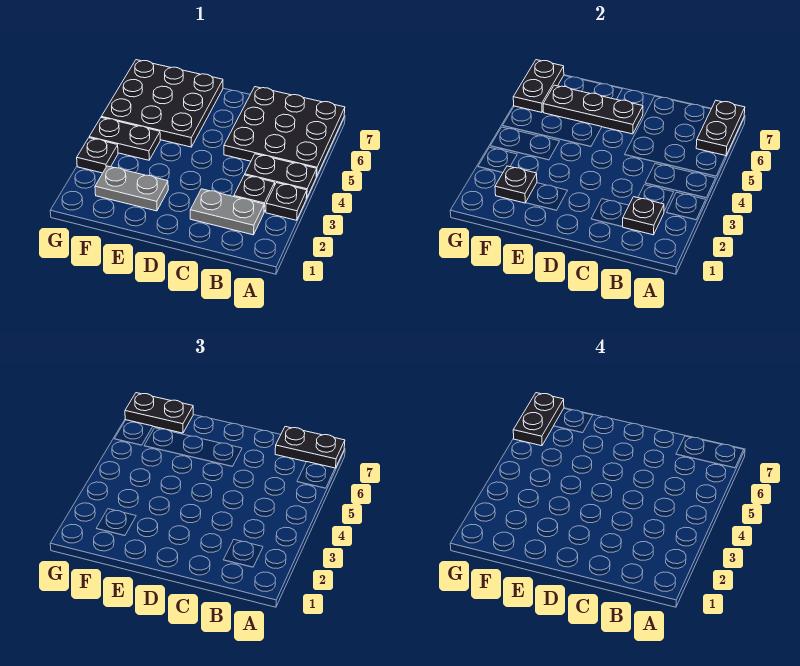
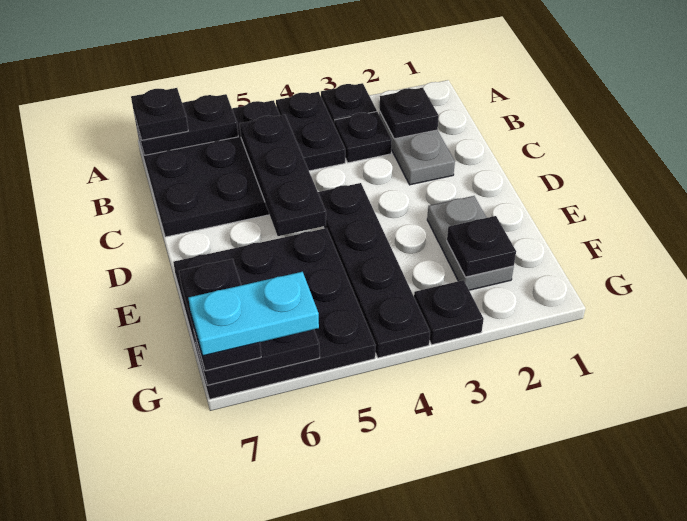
black plate A7:B7 level 3 -> black plate A7 level 3
black plate D6:F6 level 2 -> black plate B5:D5 level 2
black plate F4:G4 level 1 -> black plate D4:G4 level 1
black plate G6:G7 level 4 -> cyan plate G6:G7 level 4

